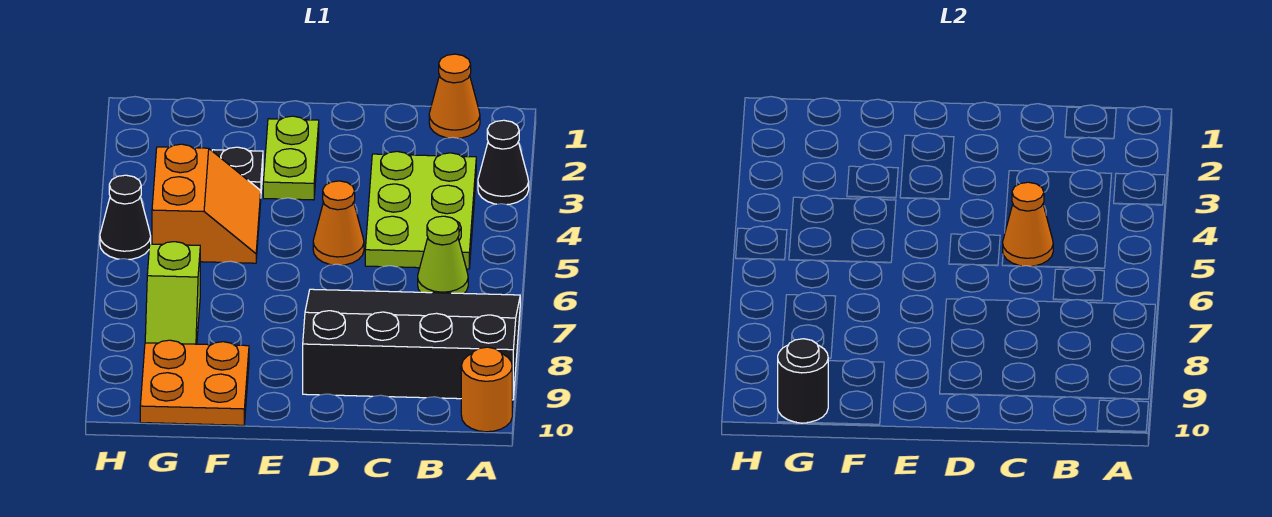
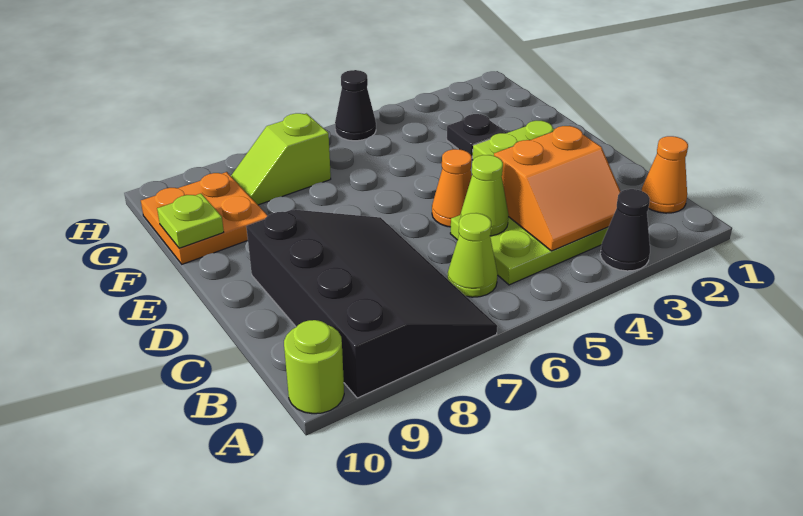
orange round brick A10 level 1 -> lime round brick A10 level 1
orange cone C5 level 2 -> lime cone C5 level 2
orange slope F4:G5 level 1 top G -> orange slope B3:C4 level 2 top C
none -> lime plate F10 level 2
black round brick G10 level 2 -> none

